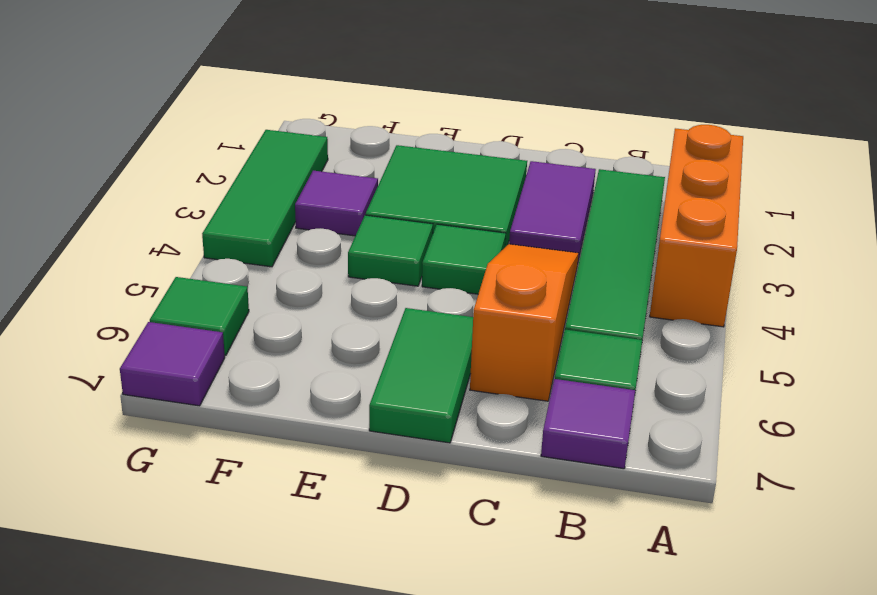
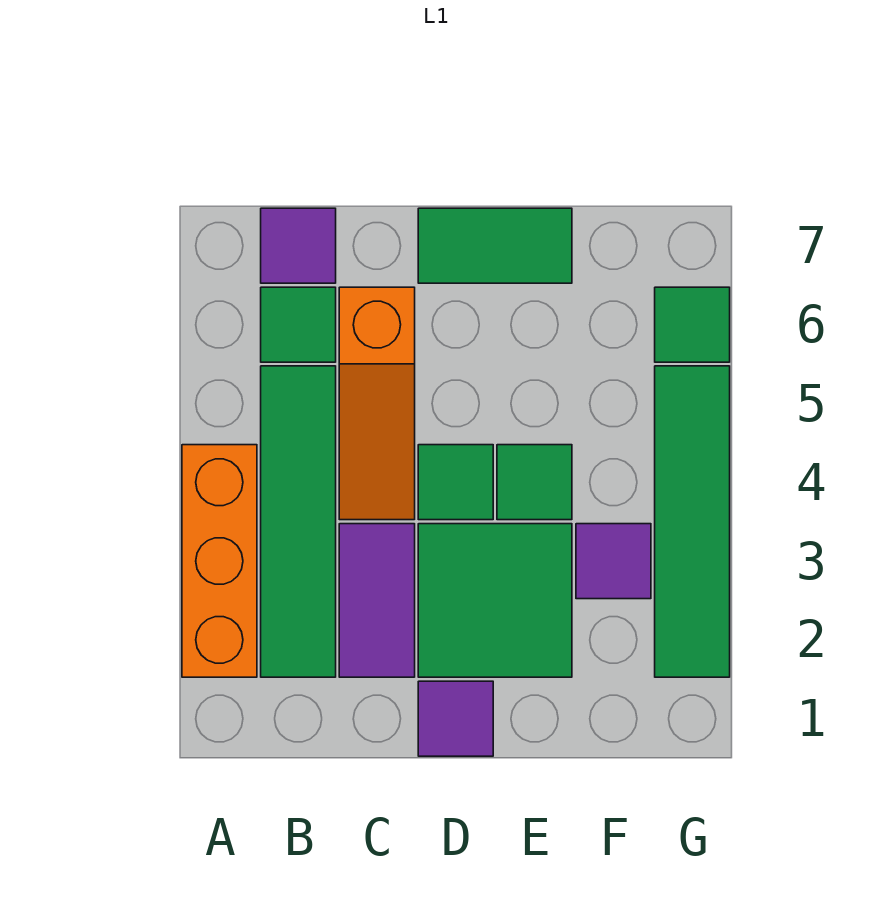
green tile D6:D7 level 1 -> green tile D7:E7 level 1
green tile G2:G4 level 1 -> green tile G2:G5 level 1
purple tile G7 level 1 -> purple tile D1 level 1

